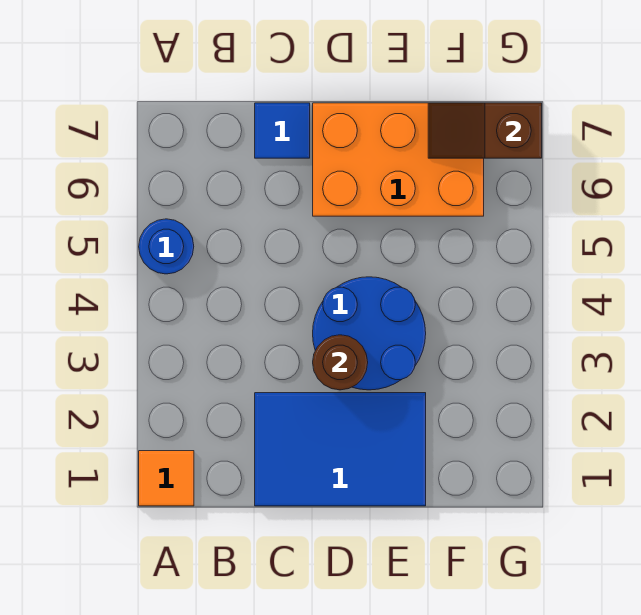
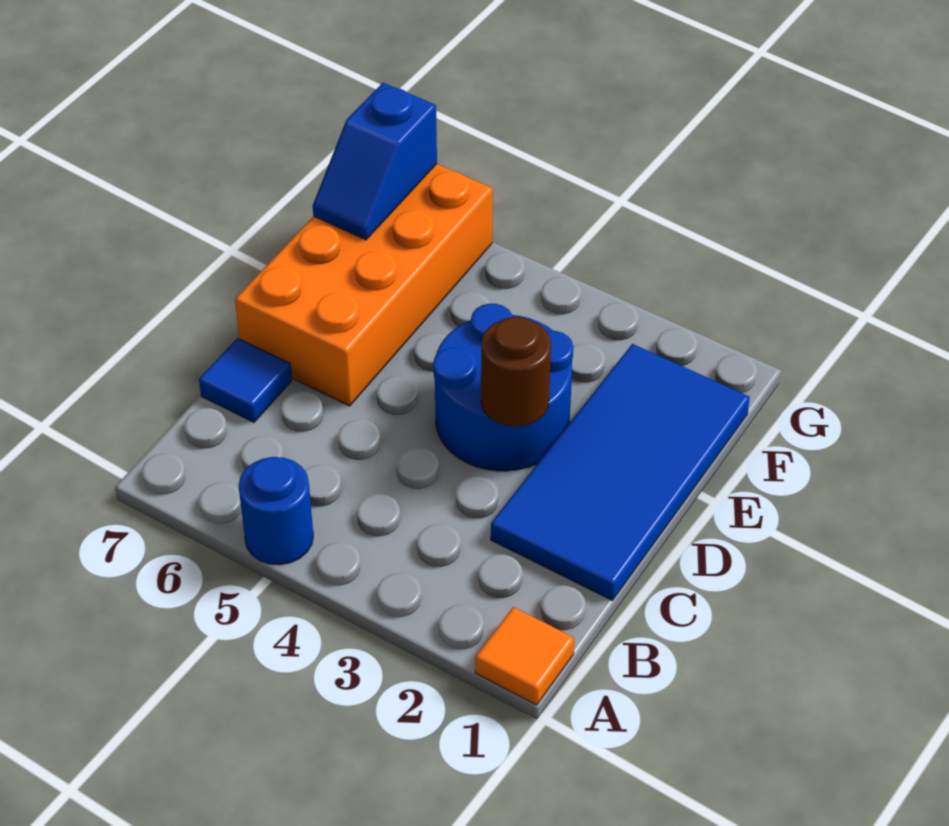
blue tile C1:E2 level 1 -> blue tile C1:F2 level 1
orange brick D6:F7 level 1 -> orange brick D6:G7 level 1
brown slope F7:G7 level 2 top G -> blue slope F7:G7 level 2 top G

